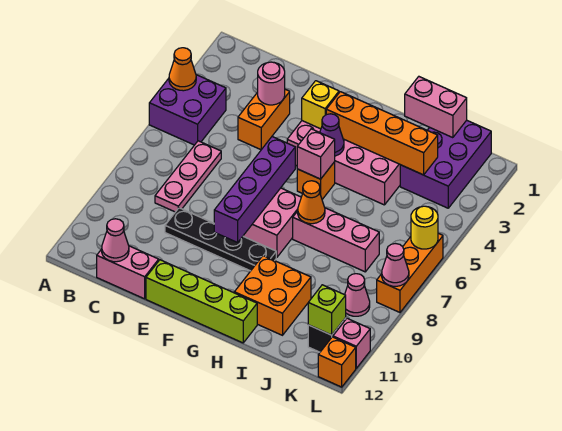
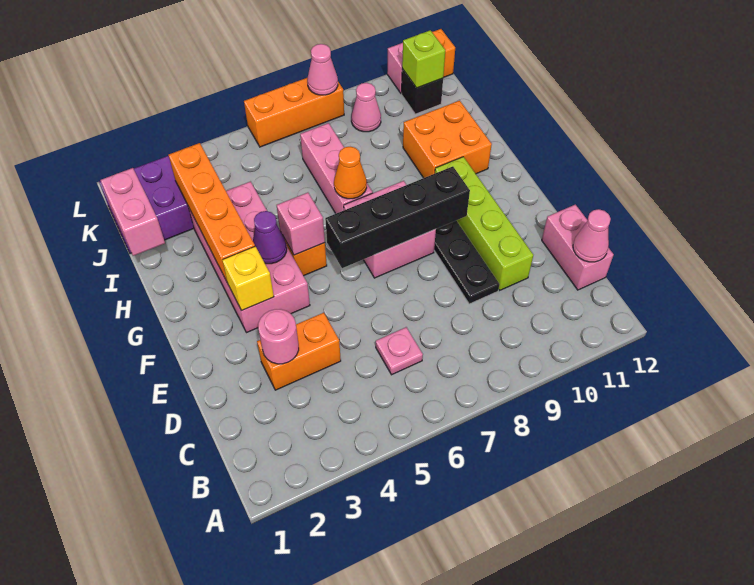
purple brick A4:B5 level 1 -> none
orange cone A4 level 2 -> none
pink plate C6:C8 level 1 -> pink plate C6 level 1
lime brick E12:H12 level 1 -> lime brick D10:G10 level 1
purple brick F6:F9 level 2 -> black brick F6:F9 level 2
yellow round brick L6 level 2 -> none

